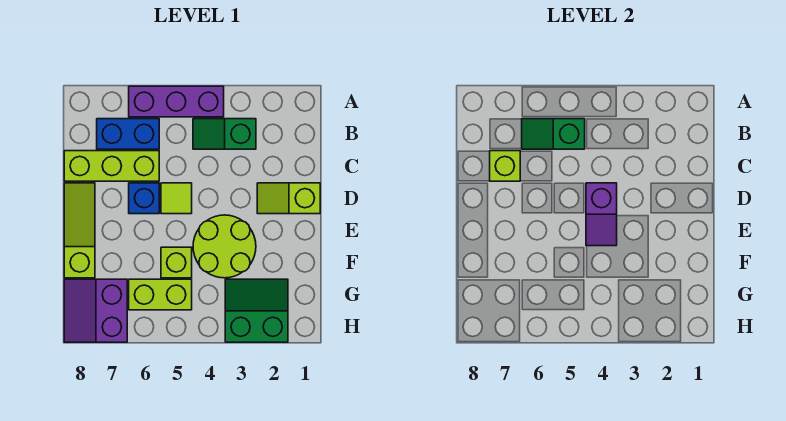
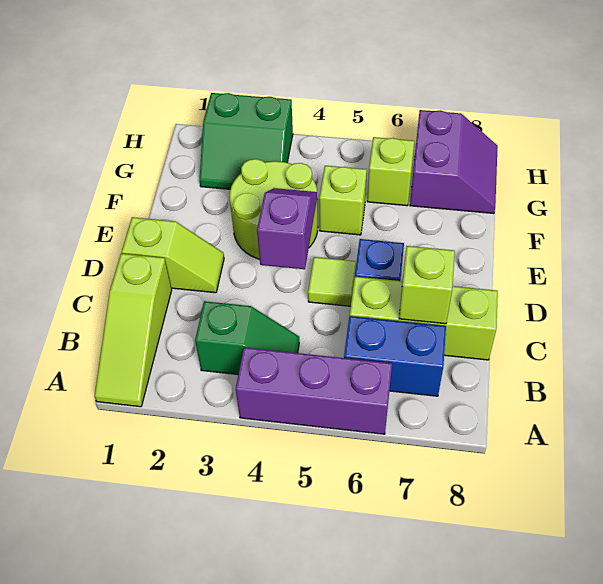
green slope B5:B6 level 2 top 5 -> none
lime slope D8:F8 level 1 top F -> lime slope A1:C1 level 1 top C
lime brick G5:G6 level 1 -> lime brick G6 level 1

